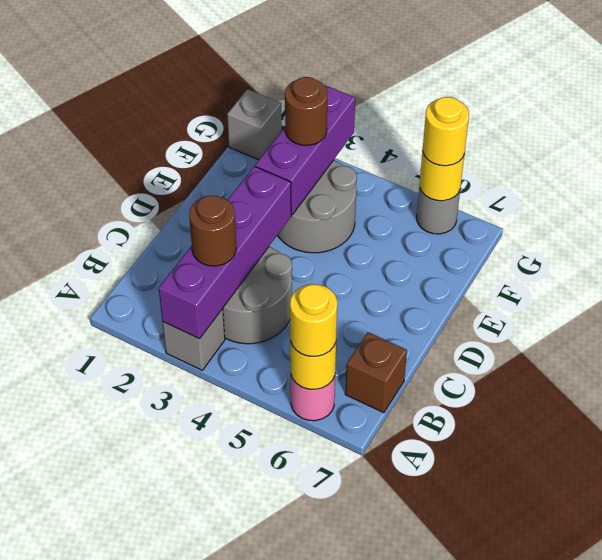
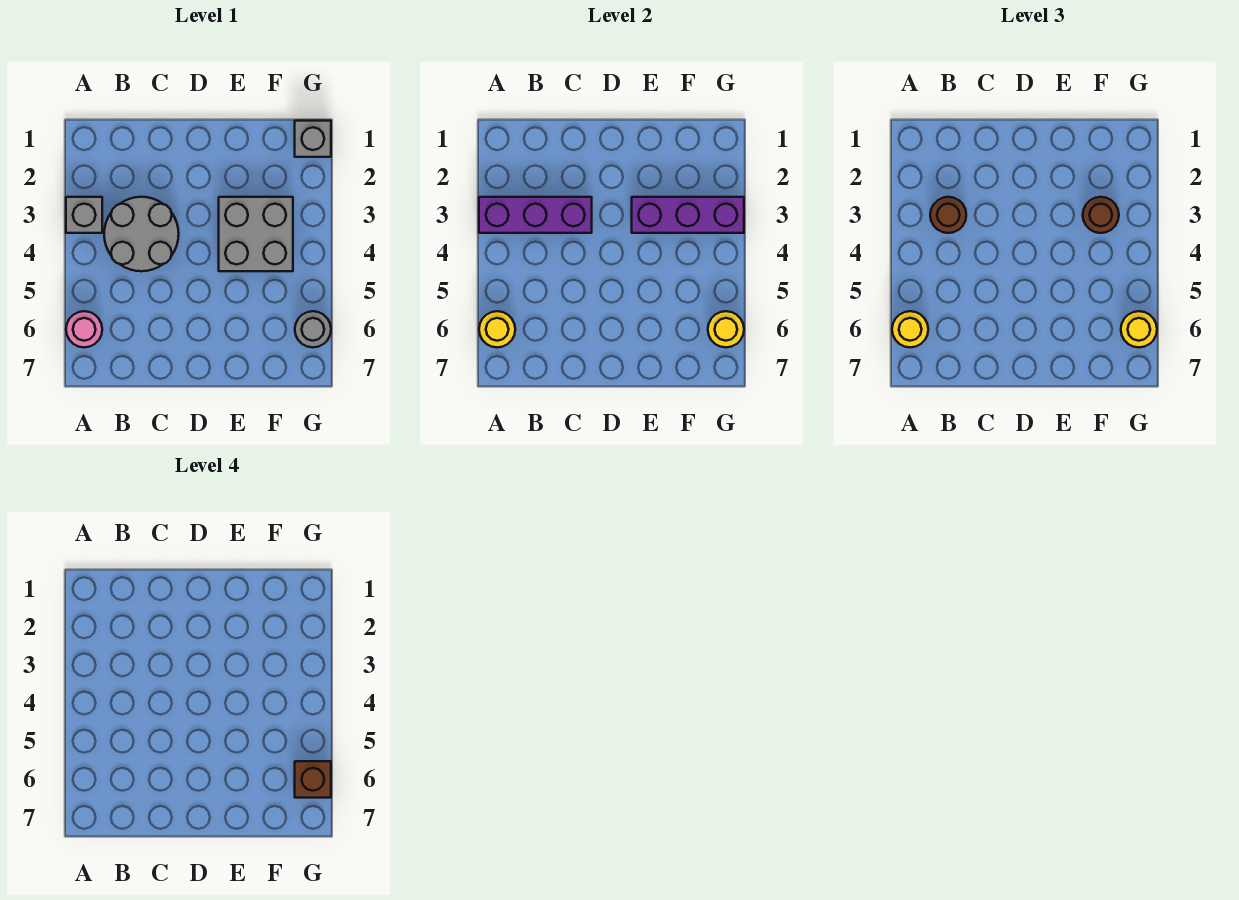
purple brick A3:D3 level 2 -> purple brick A3:C3 level 2
brown brick B7 level 1 -> brown brick G6 level 4
grey round brick E3:F4 level 1 -> grey brick E3:F4 level 1

